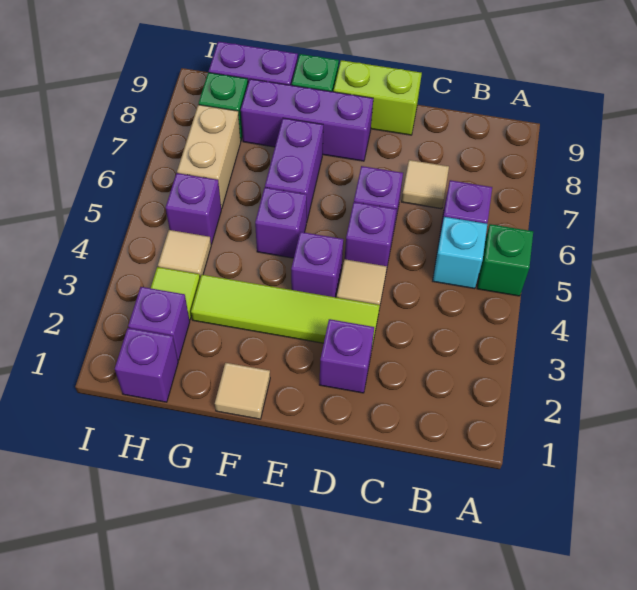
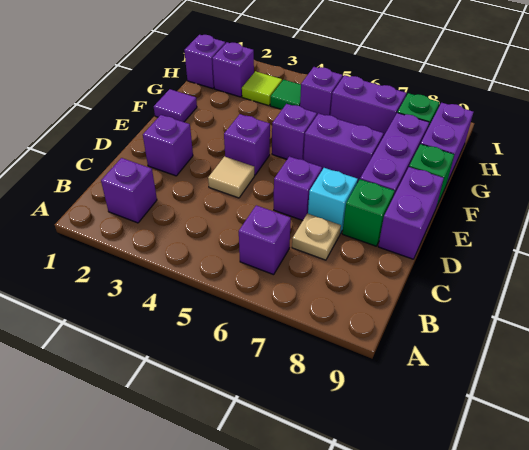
green brick A5 level 1 -> green brick D8 level 1
cyan brick B5 level 1 -> cyan brick D7 level 1
tan tile C7 level 1 -> tan plate C7 level 1
lime tile D3:G3 level 1 -> none
purple brick D5 level 1 -> purple brick B2 level 1
lime brick D9:E9 level 1 -> purple brick D9:E9 level 1
tan tile F1 level 1 -> purple tile F1 level 1
tan tile H4 level 1 -> green tile H4 level 1
tan brick H6:H7 level 1 -> purple brick H6:H7 level 1

